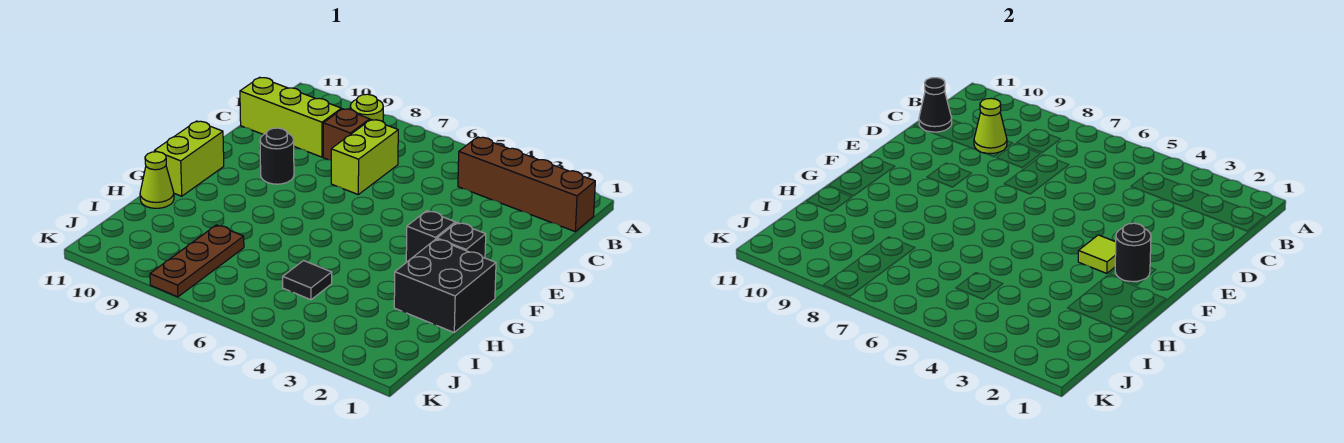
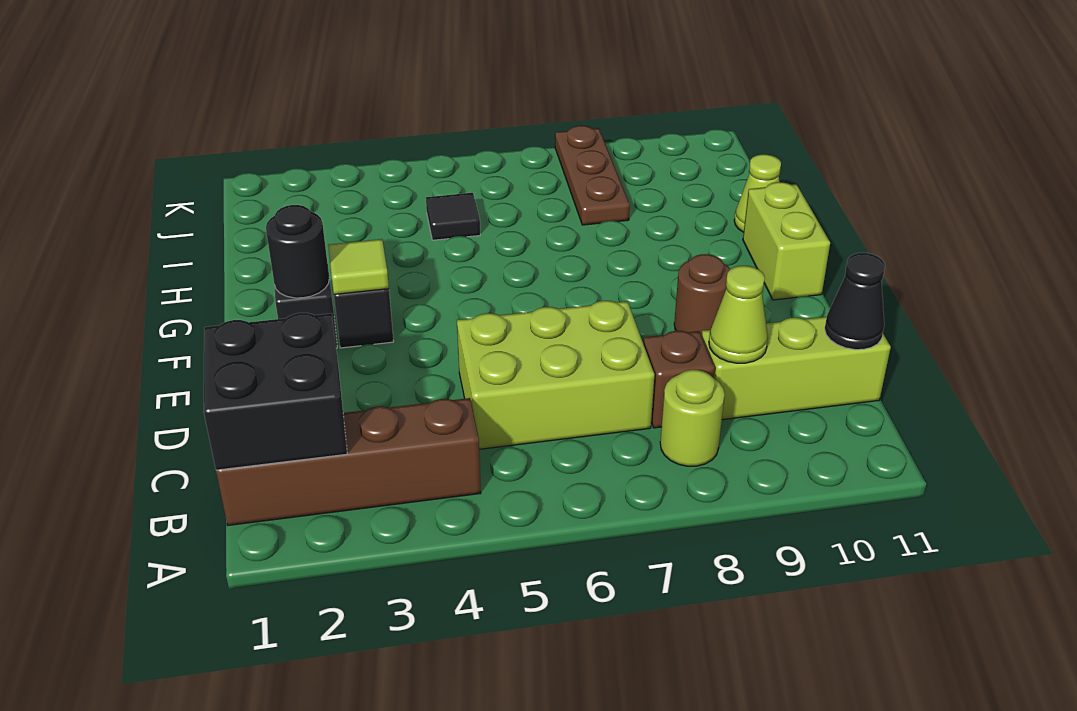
lime brick C7:D7 level 1 -> lime brick C5:D7 level 1
black round brick E9 level 1 -> brown round brick E9 level 1
black brick G1:H2 level 1 -> black brick B1:C2 level 2

